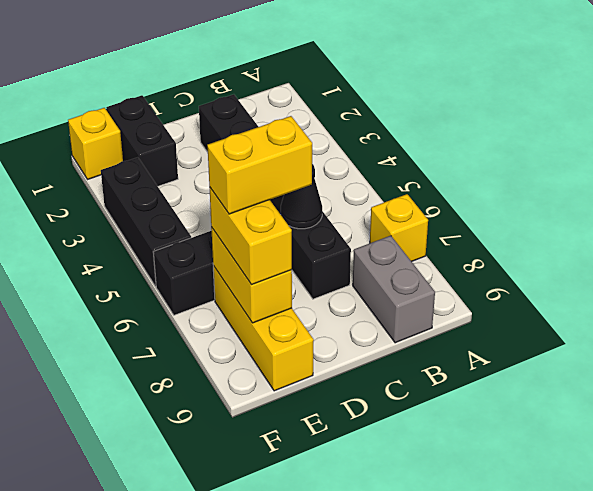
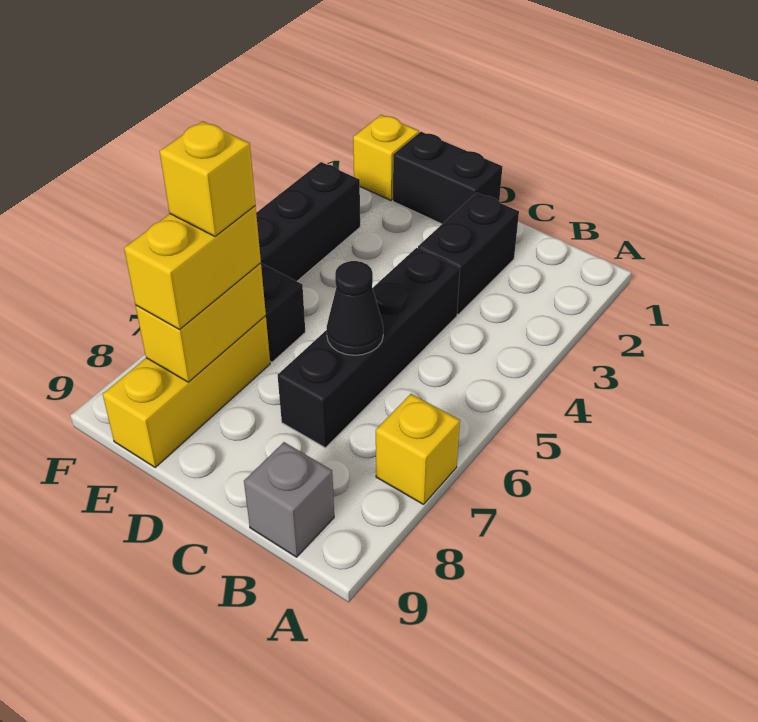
grey brick B8:B9 level 1 -> grey brick B9 level 1
yellow brick D7:E7 level 4 -> yellow brick E7 level 4
black brick E1:E2 level 1 -> black brick D1:E1 level 1

